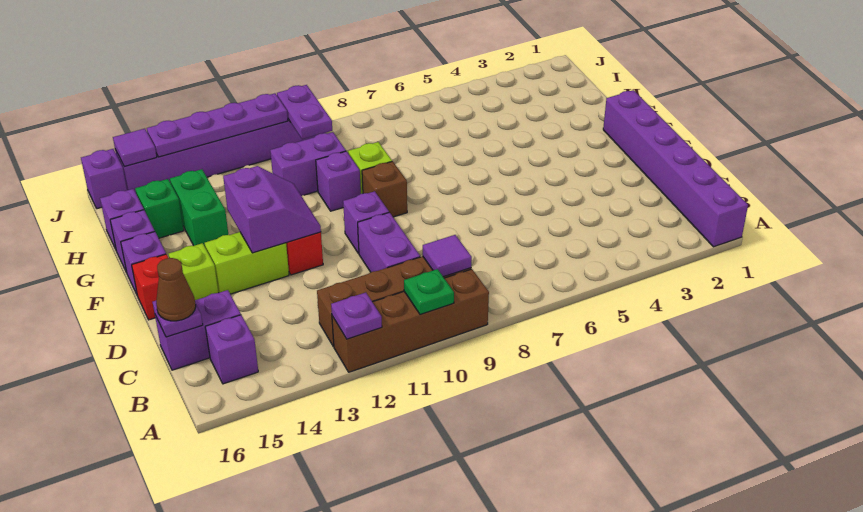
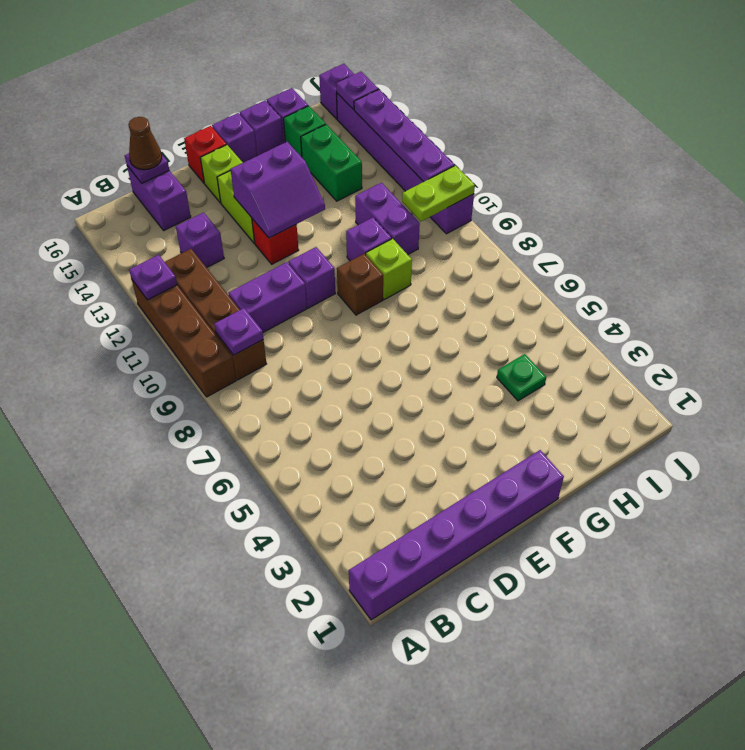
green plate A10 level 2 -> green plate H4 level 1
purple tile B9 level 2 -> purple plate B9 level 2
purple brick B15 level 1 -> purple brick C13 level 1
green brick G14:H14 level 1 -> green brick H13:H14 level 1
purple plate I10:J10 level 2 -> lime plate I10:J10 level 2
purple tile J15 level 2 -> purple plate J15 level 2

